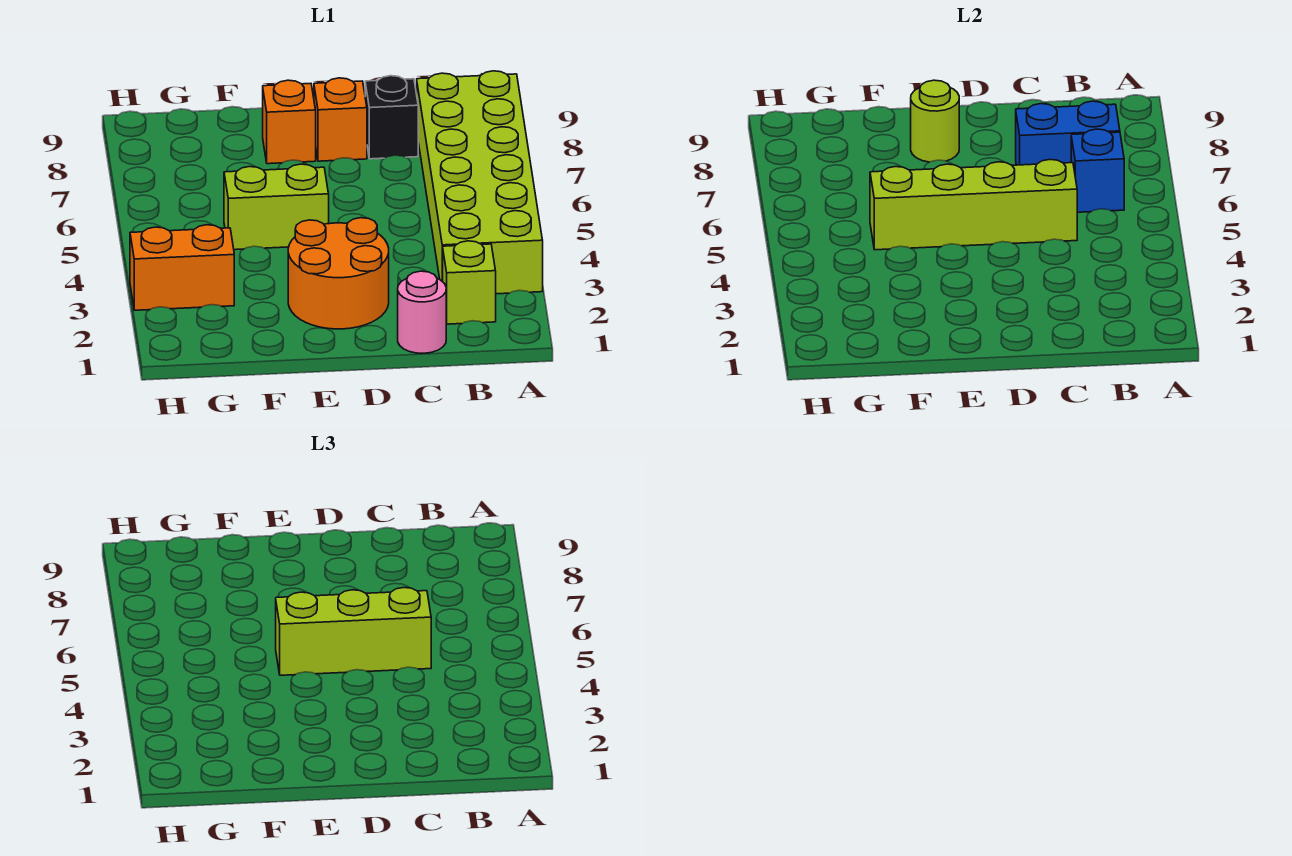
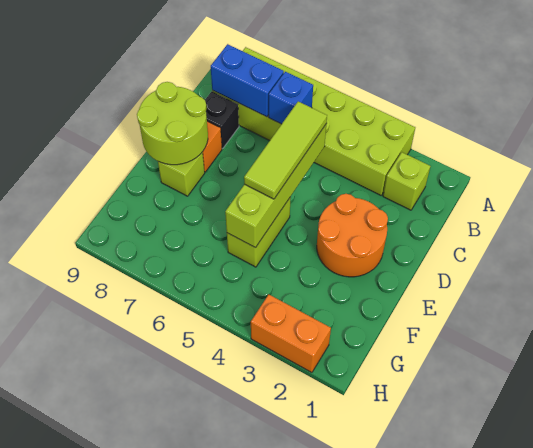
blue brick B7:C7 level 2 -> blue brick B7:B8 level 2
pink round brick C1 level 1 -> none
lime brick C5:E5 level 3 -> lime tile C5:E5 level 3
orange brick E8 level 1 -> lime brick E8 level 1
lime round brick E8 level 2 -> lime round brick D8:E9 level 2
orange brick G3:H3 level 1 -> orange brick H2:H3 level 1

